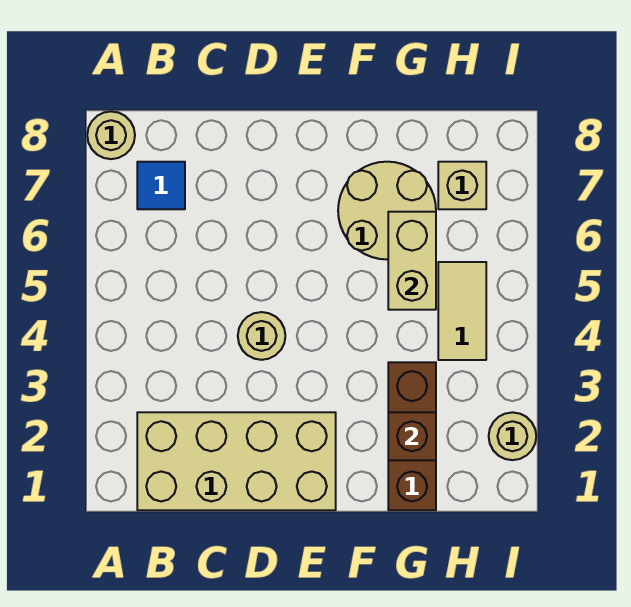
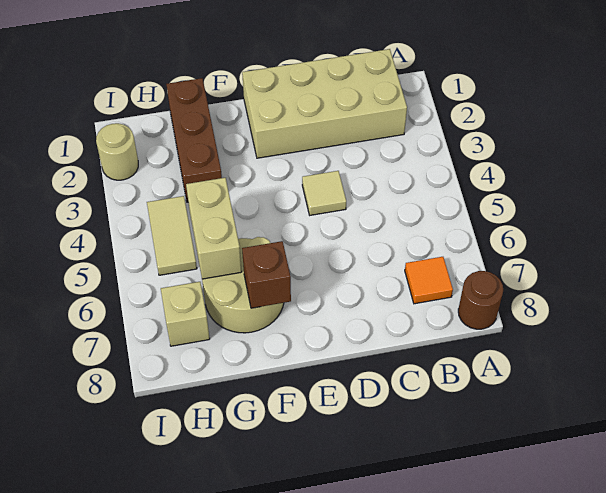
tan round brick A8 level 1 -> brown round brick A8 level 1
blue tile B7 level 1 -> orange tile B7 level 1
tan round brick D4 level 1 -> tan tile D4 level 1
brown brick G2 level 2 -> brown brick F7 level 2

